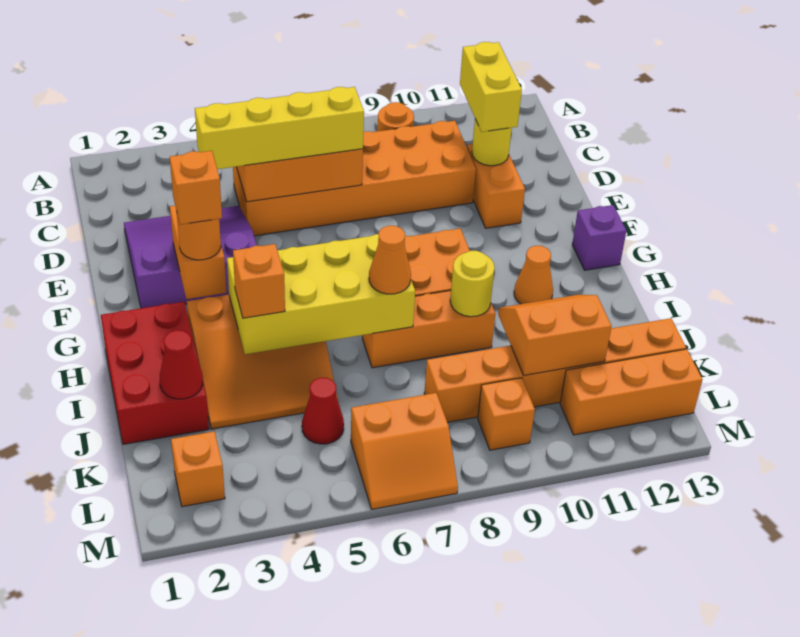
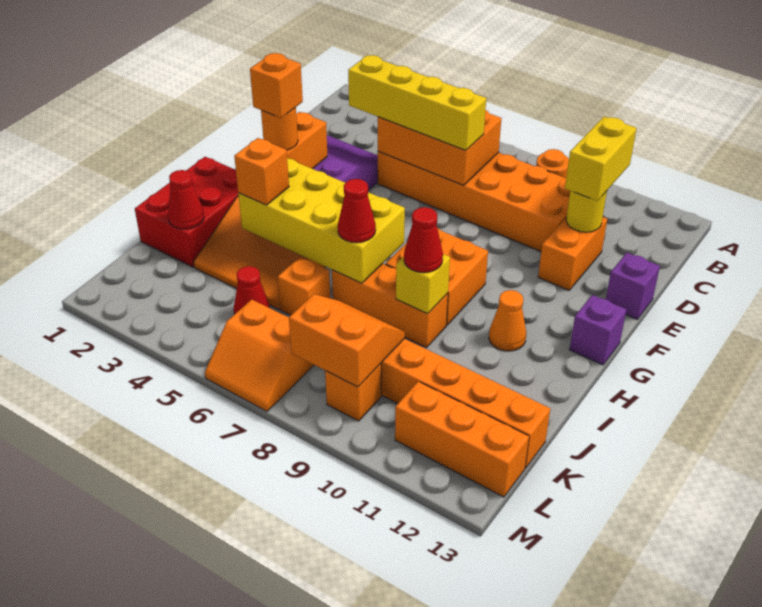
none -> purple brick E13 level 1
orange cone I7 level 3 -> red cone I7 level 3
yellow round brick I9 level 2 -> yellow brick I9 level 2
none -> red cone I9 level 3
orange slope J10:K11 level 2 top K -> orange slope K8:L9 level 2 top L
orange brick L2 level 1 -> orange brick J6 level 1

